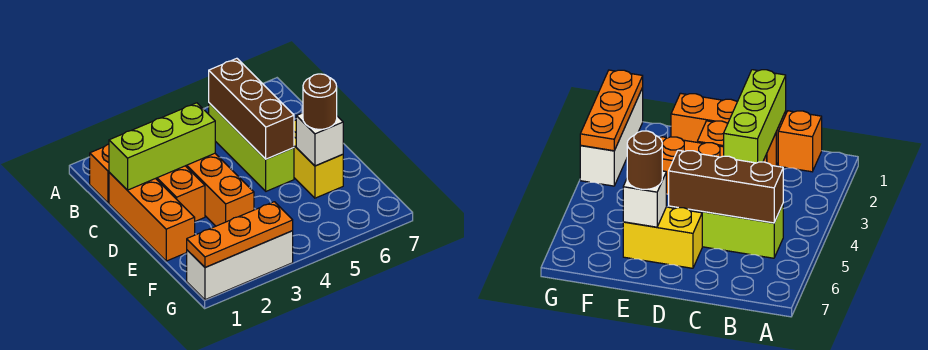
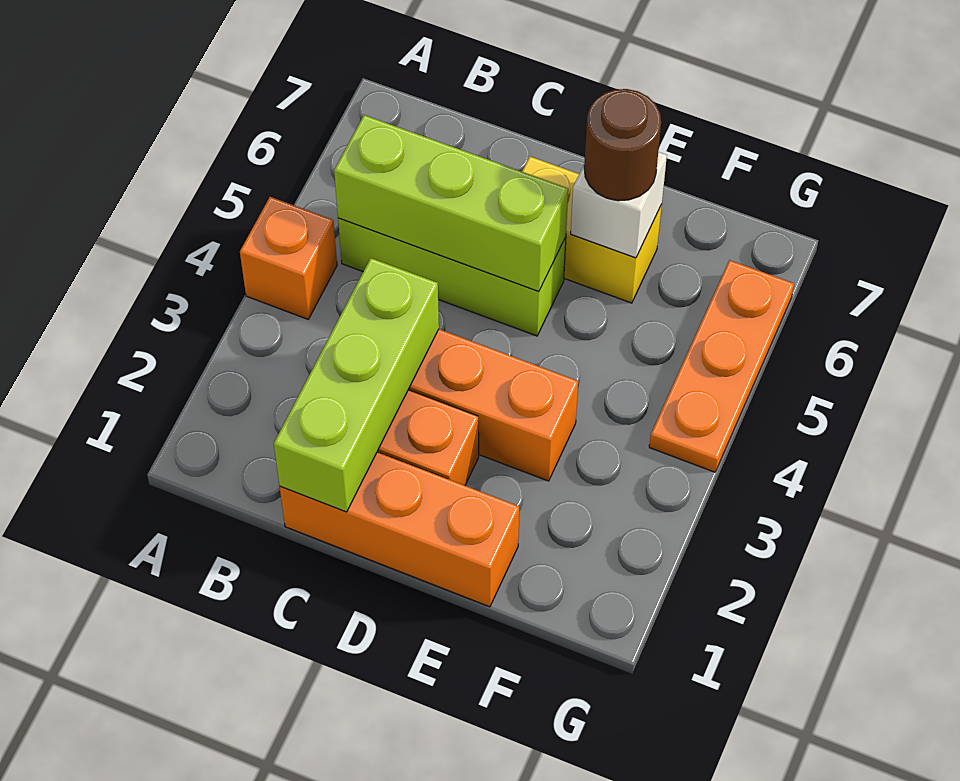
orange brick B1 level 1 -> orange brick A4 level 1
brown brick B5:D5 level 2 -> lime brick B5:D5 level 2
white brick G1:G3 level 1 -> none
orange plate G1:G3 level 2 -> orange plate G4:G6 level 1

